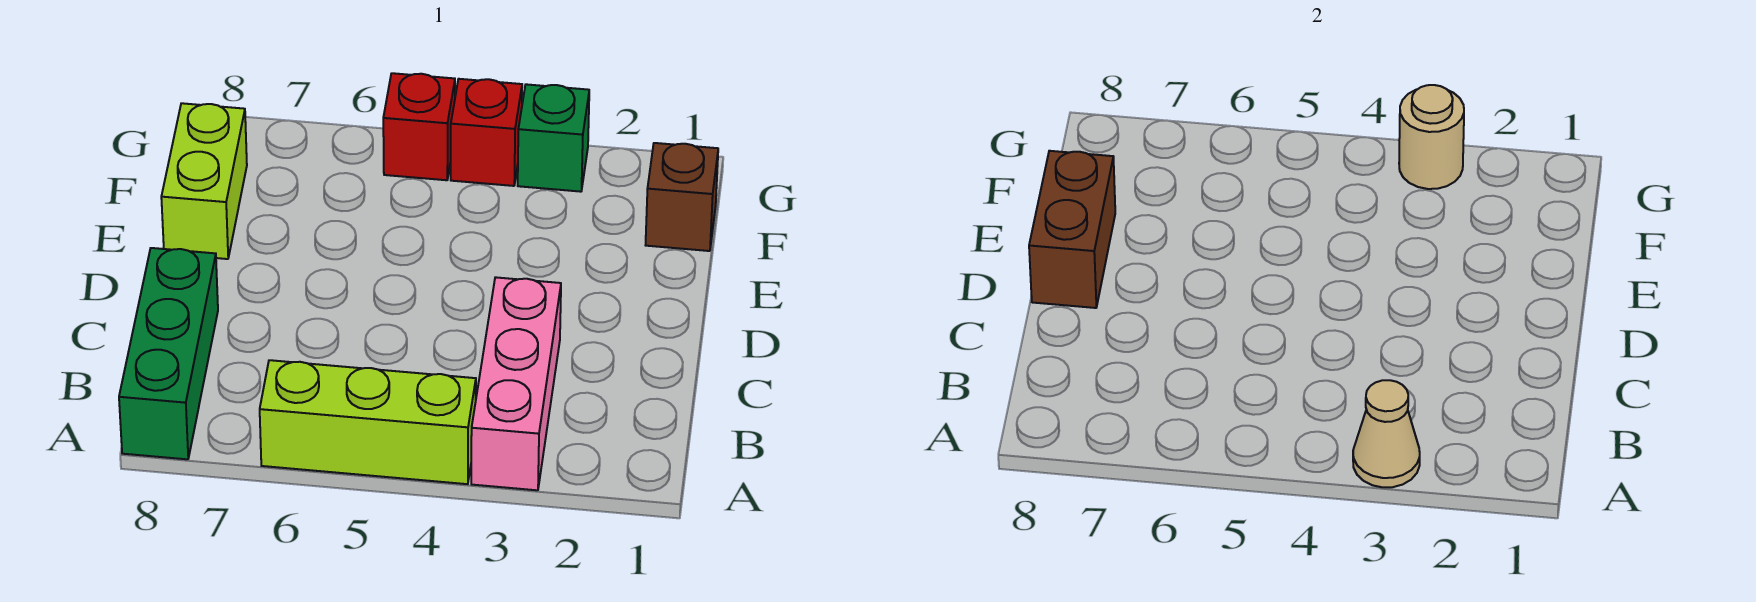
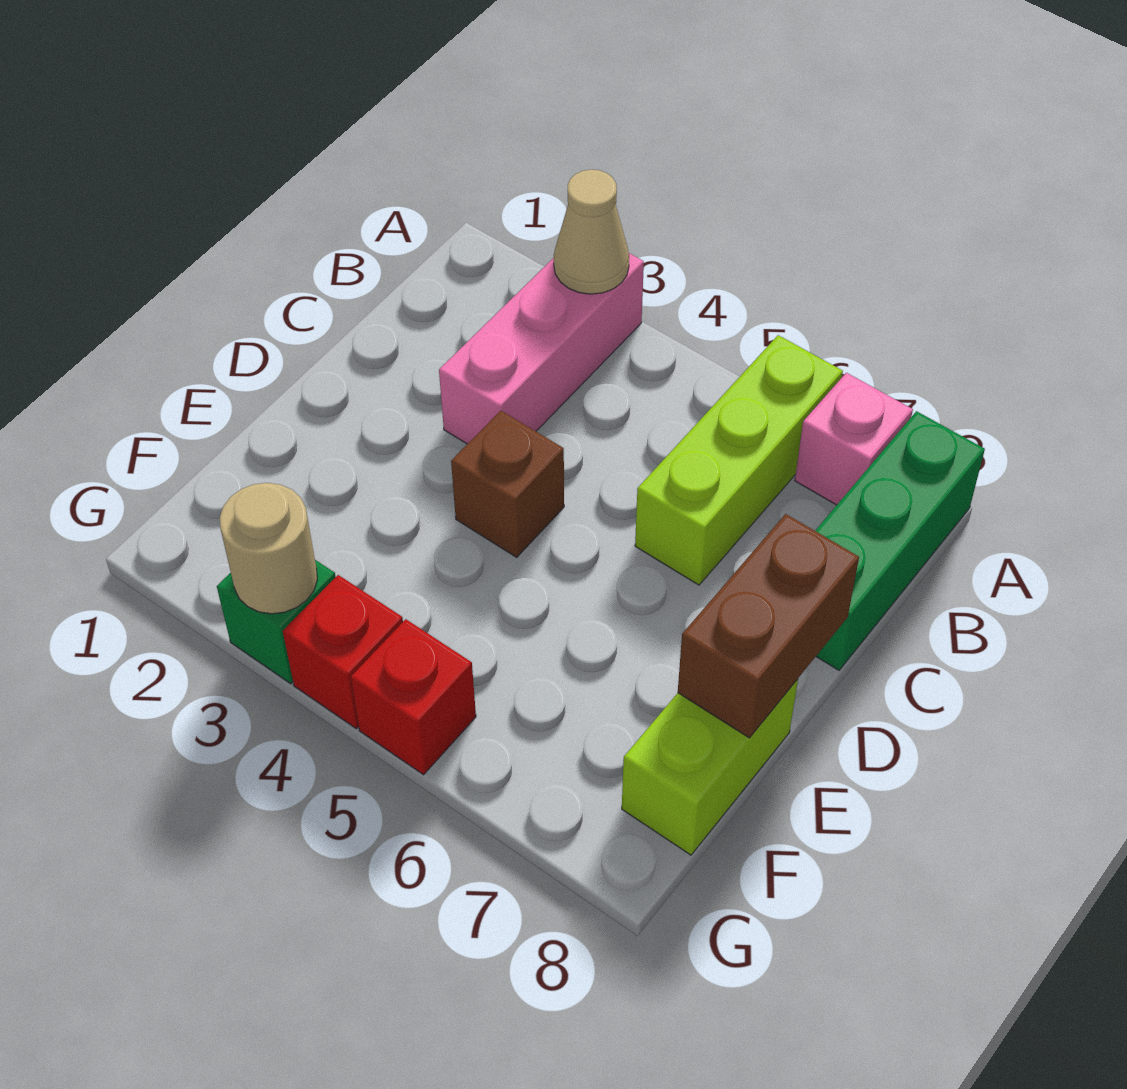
lime brick A4:A6 level 1 -> lime brick A6:C6 level 1
none -> pink brick A7 level 1
brown brick F1 level 1 -> brown brick D4 level 1

